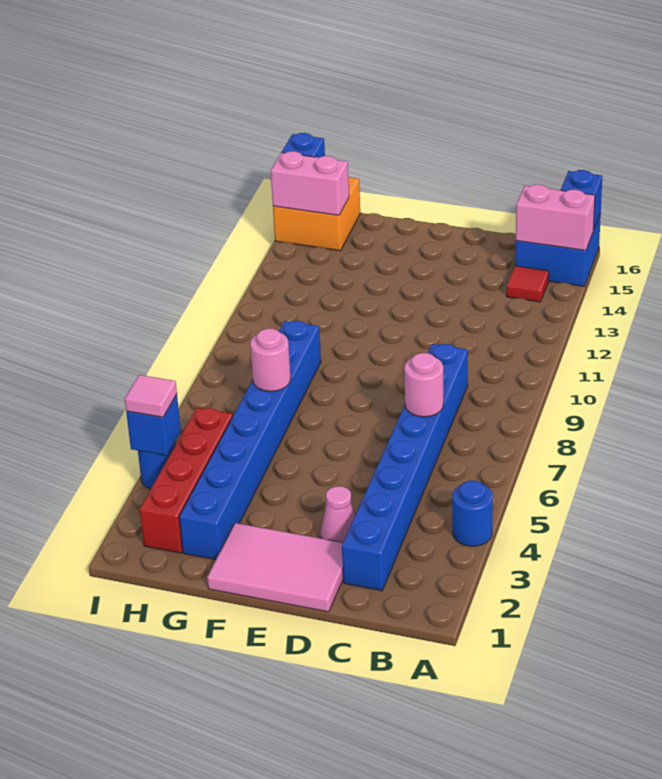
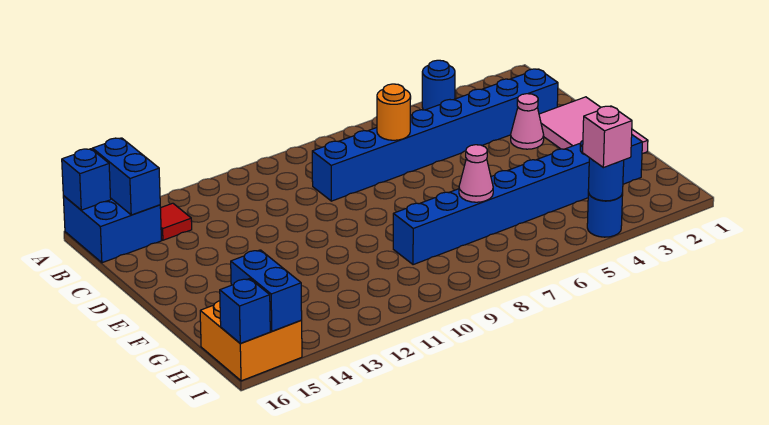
pink brick A15:B15 level 2 -> blue brick A15:B15 level 2
pink round brick C7 level 2 -> orange round brick C7 level 2
pink round brick G7 level 2 -> pink cone G7 level 2
red brick H2:H5 level 1 -> none
pink brick H15:I15 level 2 -> blue brick H15:I15 level 2
blue brick I4 level 2 -> blue round brick I4 level 2
pink tile I4 level 3 -> pink brick I4 level 3

